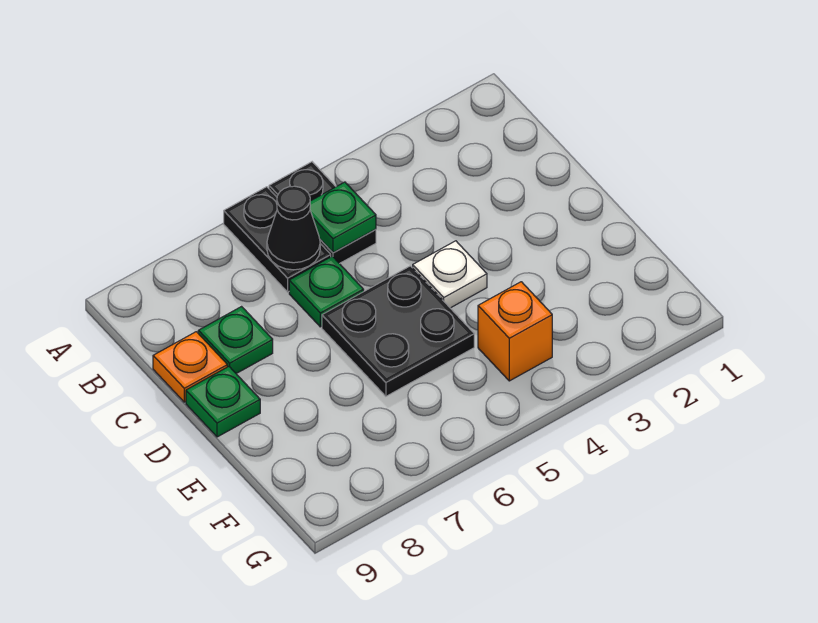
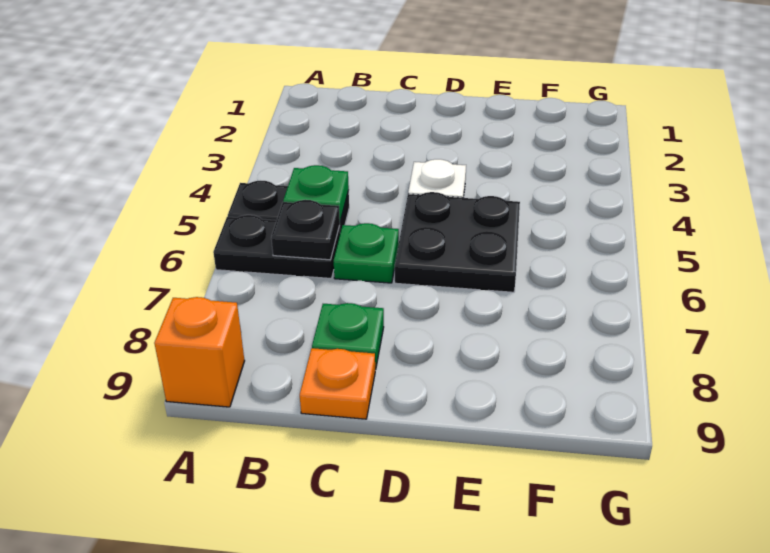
black cone B6 level 2 -> black plate B6 level 2
green plate D9 level 1 -> none
orange brick F4 level 1 -> orange brick A9 level 1

